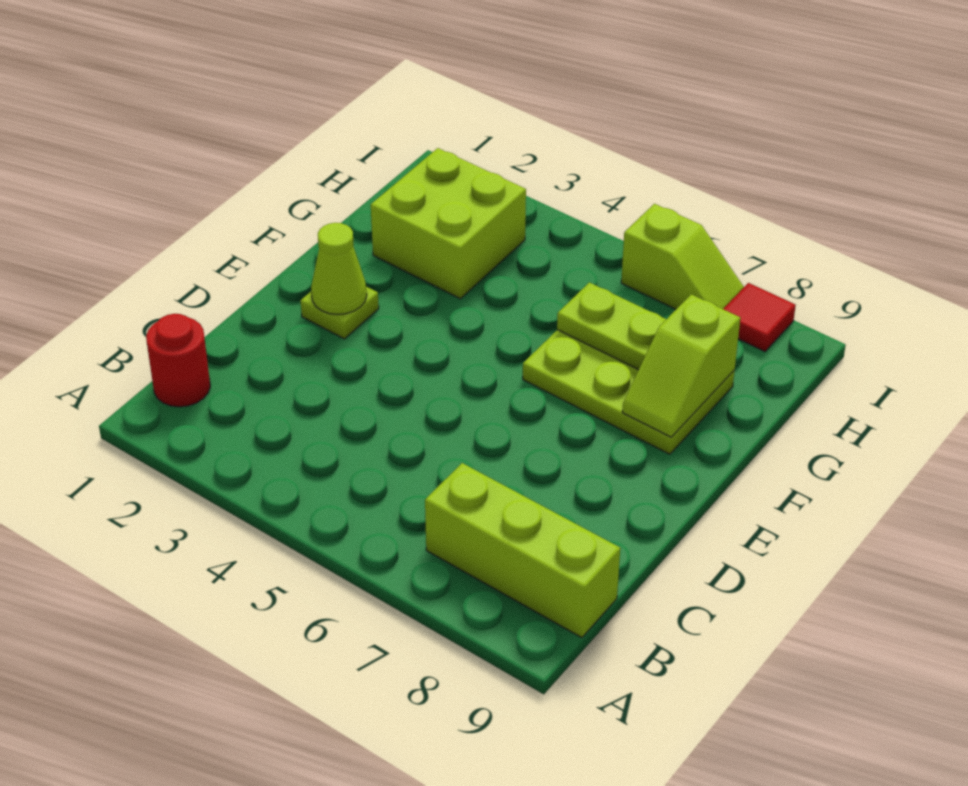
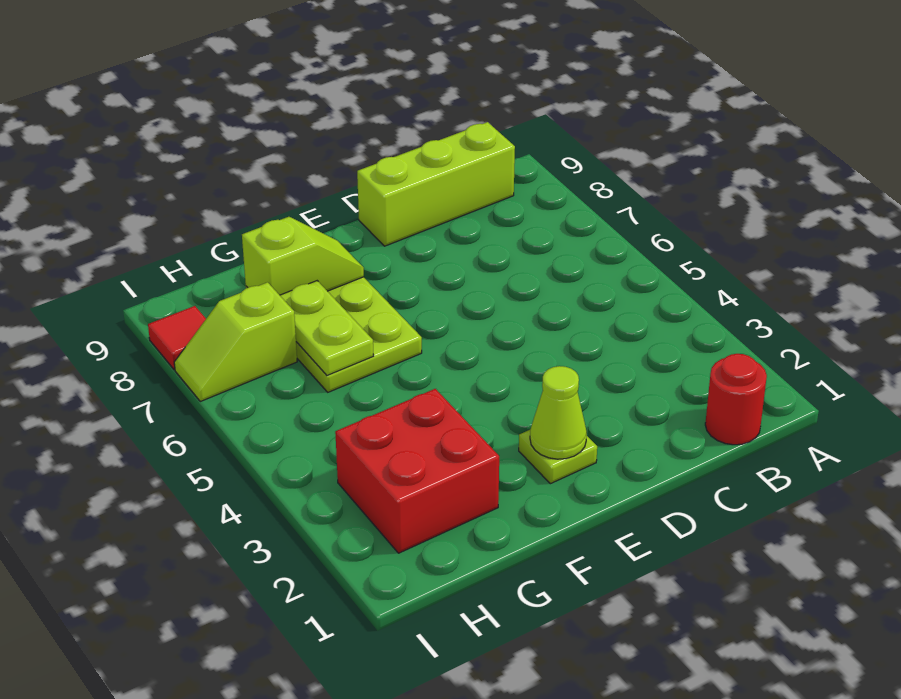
lime brick B7:B9 level 1 -> lime brick B9:D9 level 1
lime brick G2:H3 level 1 -> red brick G2:H3 level 1
lime slope I6:I7 level 1 top 6 -> lime slope H7:I7 level 1 top H

